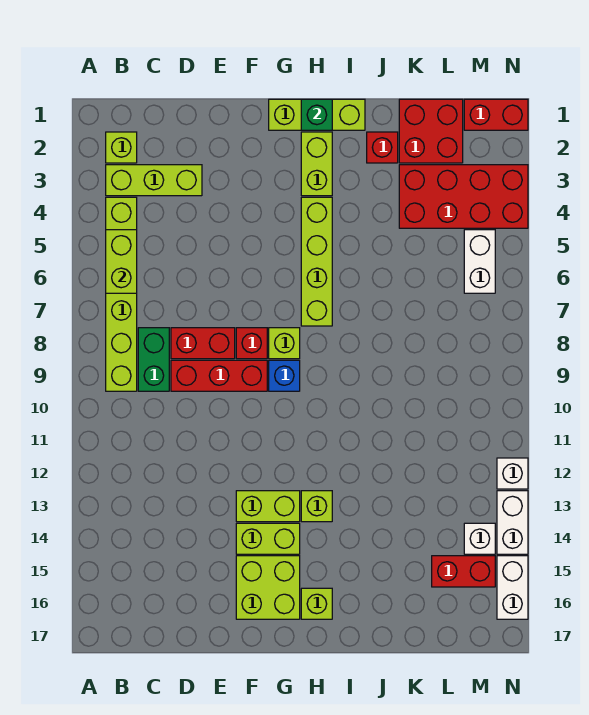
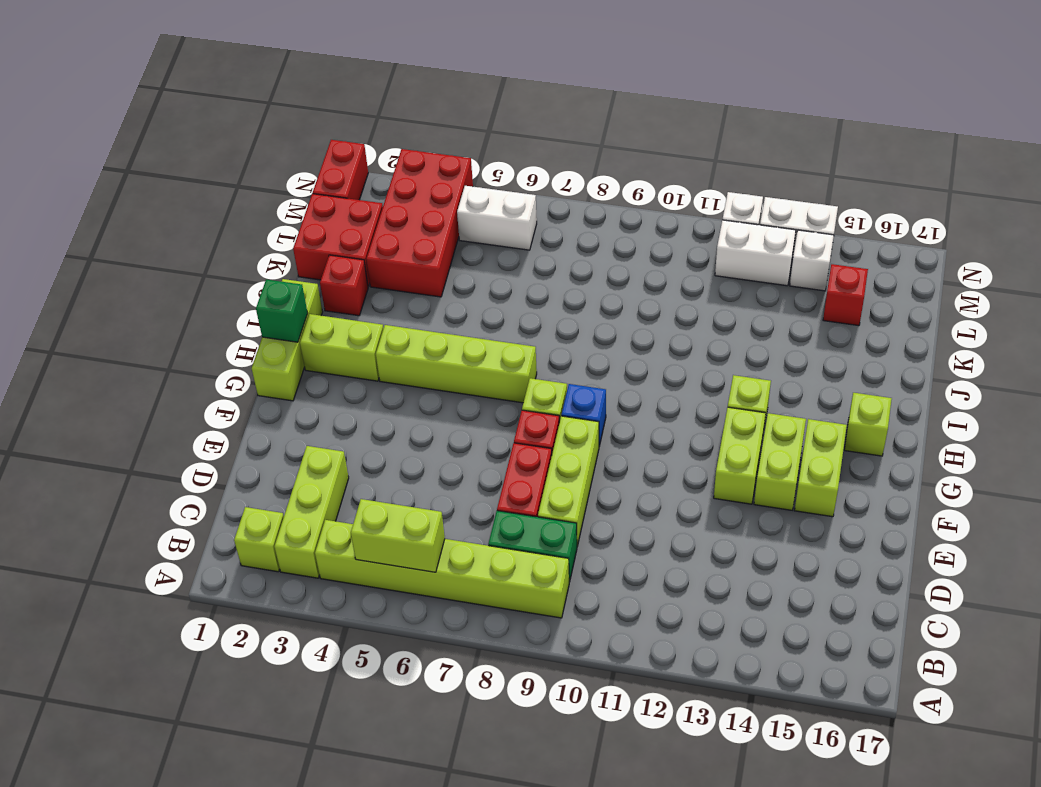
red brick D9:F9 level 1 -> lime brick D9:F9 level 1
lime brick F15:G16 level 1 -> lime brick F15:G15 level 1
red brick L15:M15 level 1 -> red brick L15 level 1
white brick N15:N16 level 1 -> white brick M12:M13 level 1

